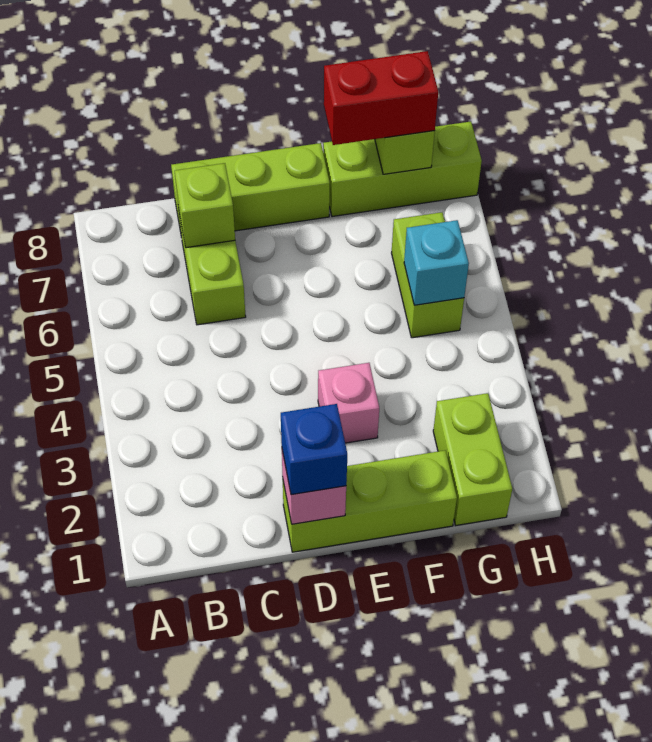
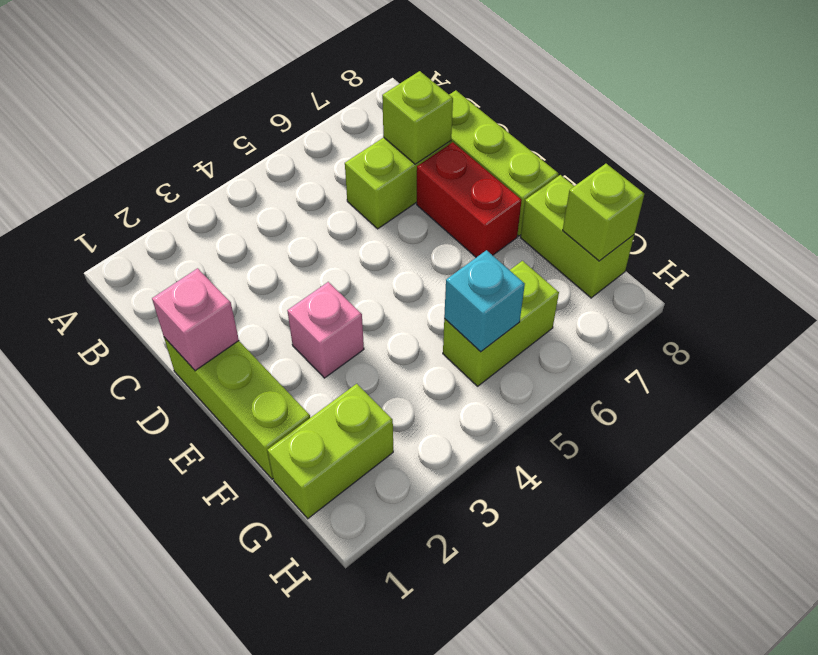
blue brick D1 level 3 -> none
lime brick F8:H8 level 1 -> lime brick F8:G8 level 1
red brick F8:G8 level 3 -> red brick D7:E7 level 1

